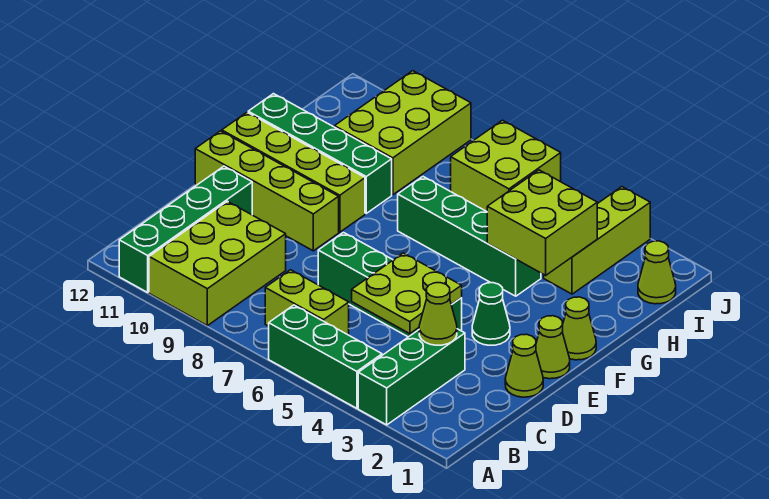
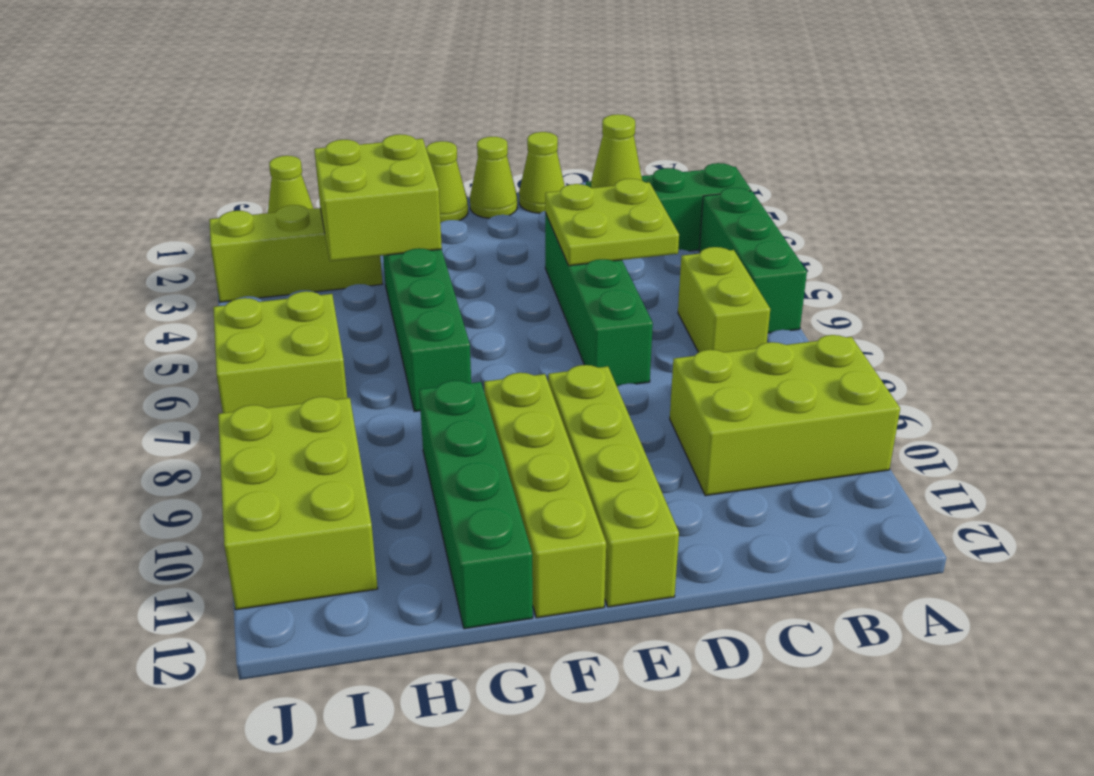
green brick A11:D11 level 1 -> none
green cone E3 level 1 -> none
lime brick H9:J10 level 1 -> lime brick I9:J11 level 1

